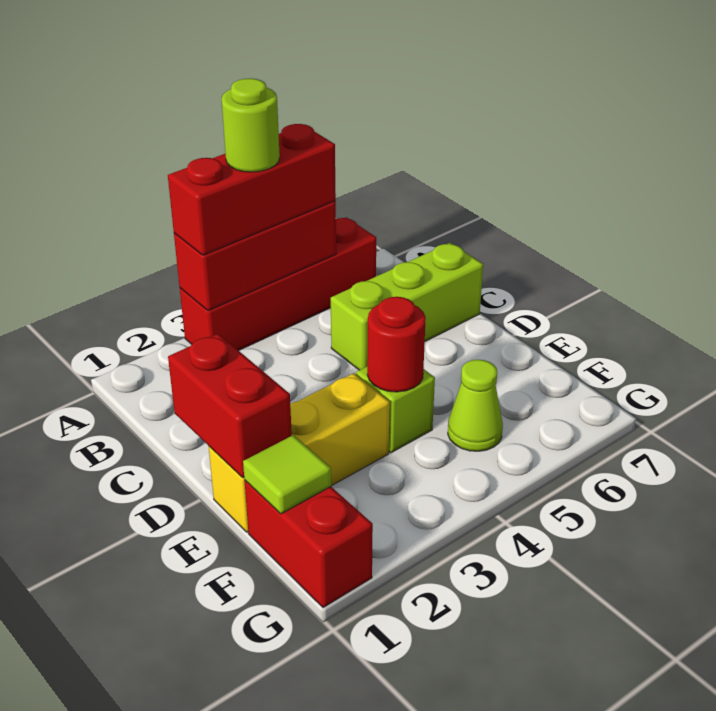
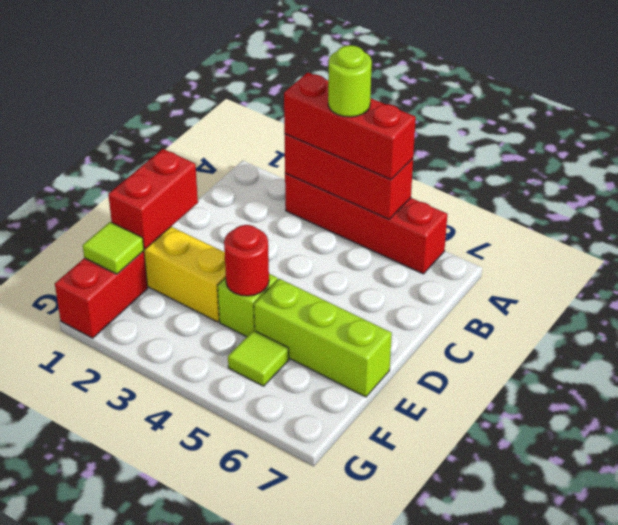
lime brick C5:C7 level 1 -> lime brick E5:E7 level 1
lime cone F5 level 1 -> lime tile F5 level 1

